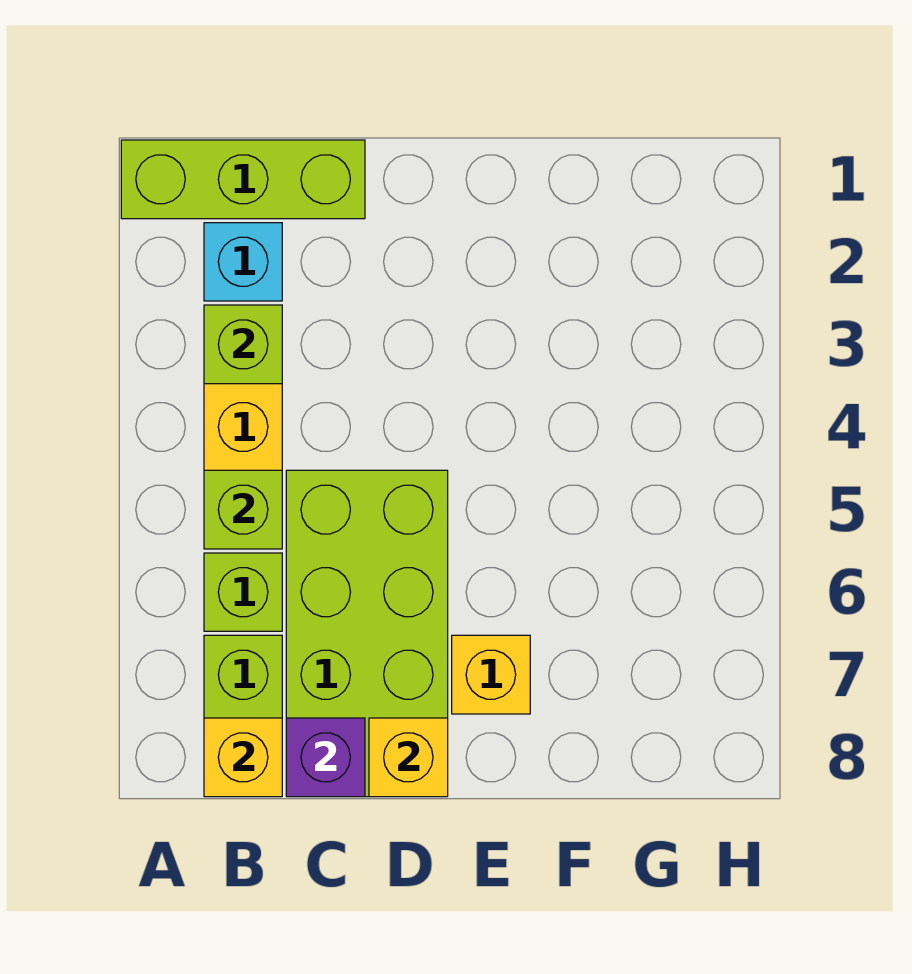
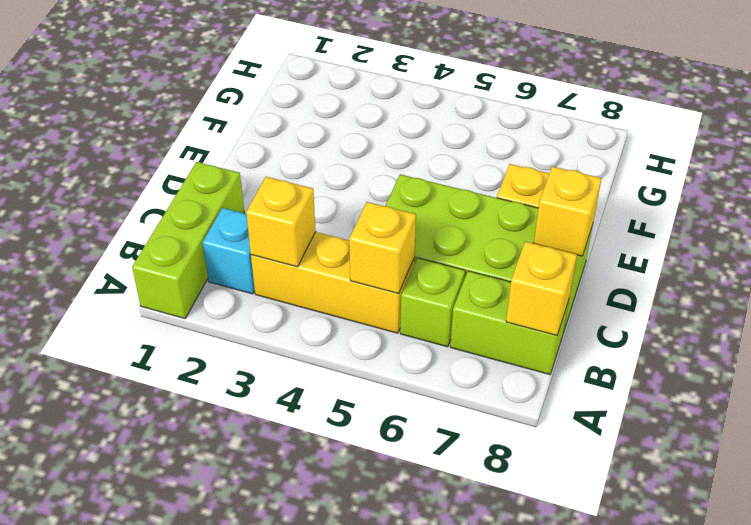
lime brick B3 level 2 -> yellow brick B3 level 2
lime brick B5 level 2 -> yellow brick B5 level 2
purple brick C8 level 2 -> none

